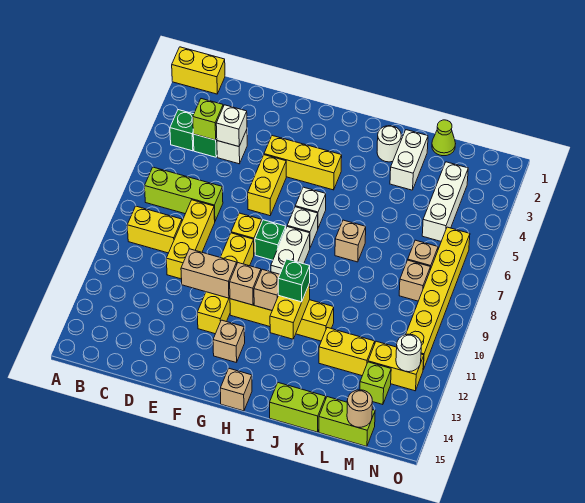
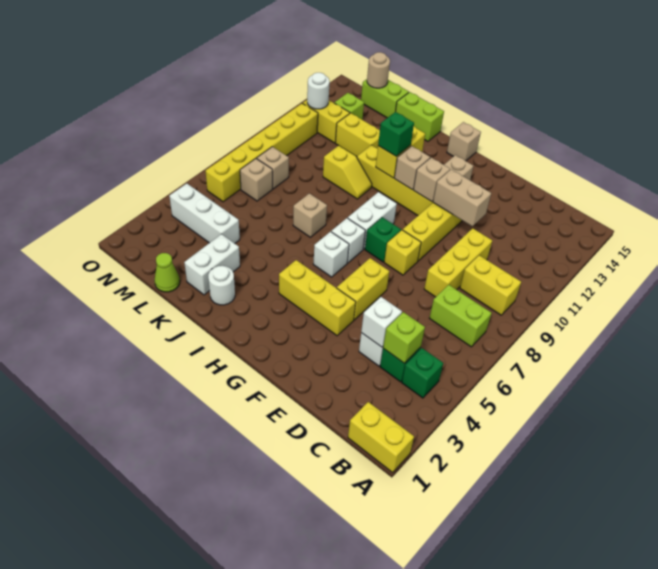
lime brick B7:D7 level 1 -> lime brick B7:C7 level 1
none -> yellow slope J10:K10 level 1 top K
white brick M3:M5 level 1 -> white brick L4:N4 level 1

